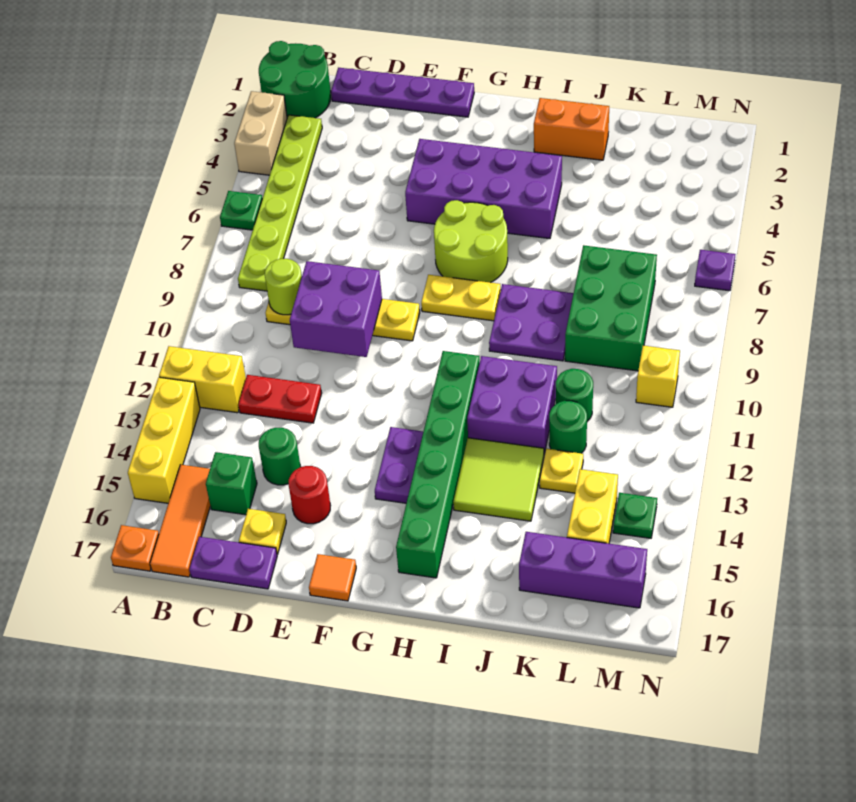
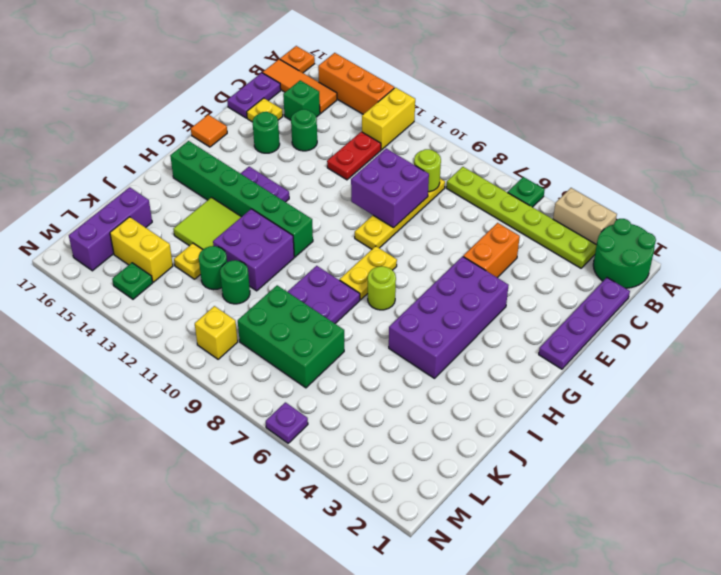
yellow brick A13:A15 level 1 -> orange brick A13:A15 level 1
red round brick E15 level 1 -> green round brick E15 level 1
lime round brick G6:H7 level 1 -> lime round brick H7 level 1
orange brick I2:J2 level 1 -> orange brick D5:E5 level 1

